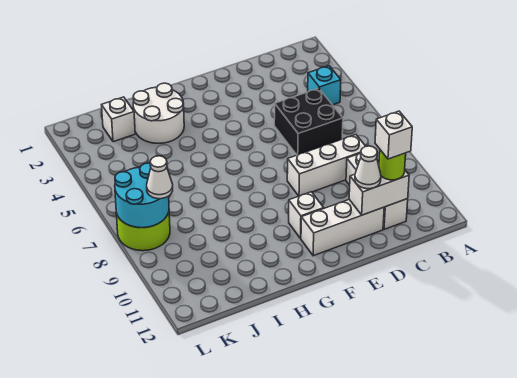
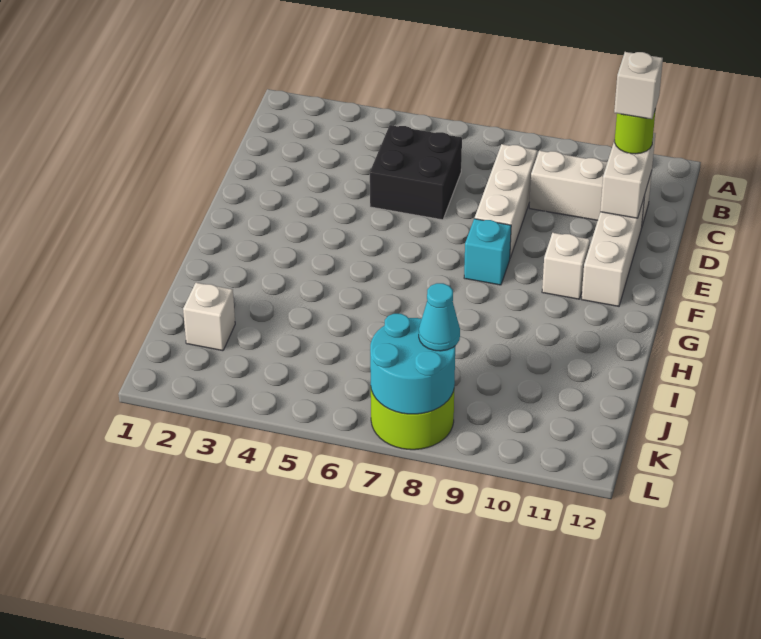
cyan brick B4 level 1 -> cyan brick F8 level 1
white cone D11 level 3 -> none
white round brick H2:I3 level 1 -> none
white cone K8 level 3 -> cyan cone K8 level 3

